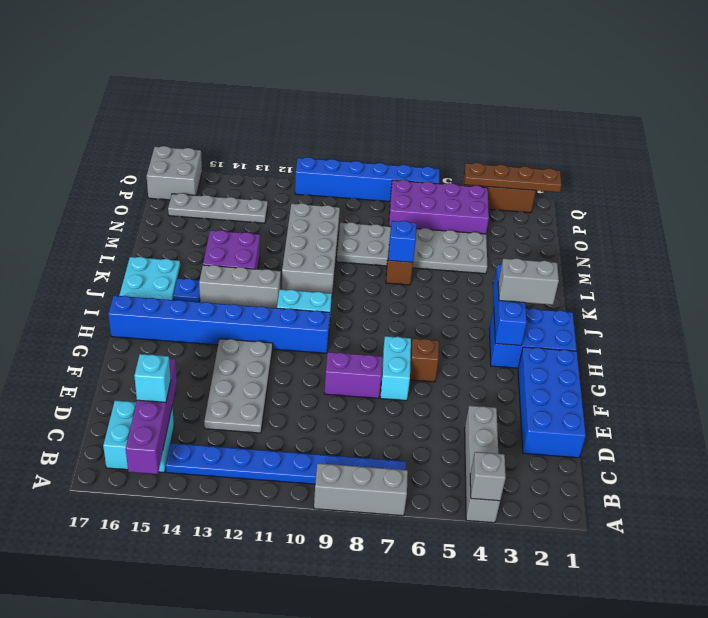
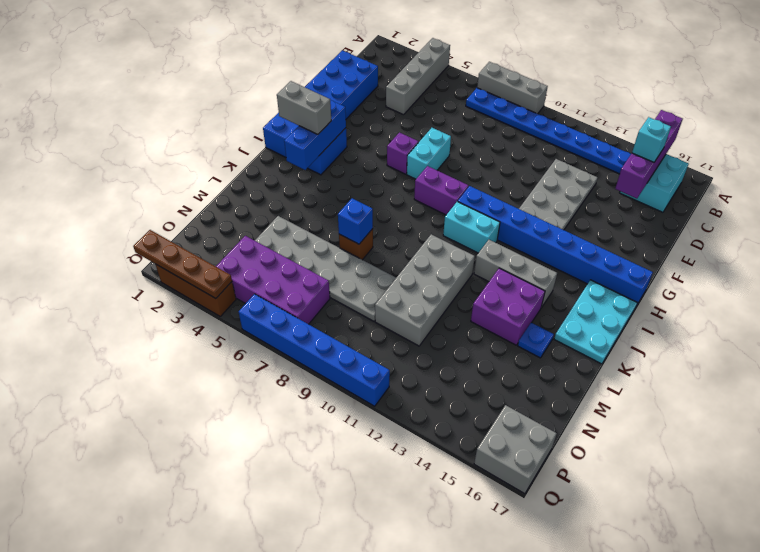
grey brick A4 level 2 -> none
purple brick F8:F9 level 1 -> purple brick H8:H9 level 1
brown brick G6 level 1 -> purple brick G6 level 1
blue plate J15 level 1 -> blue plate L15 level 1
grey plate O13:O16 level 1 -> none

